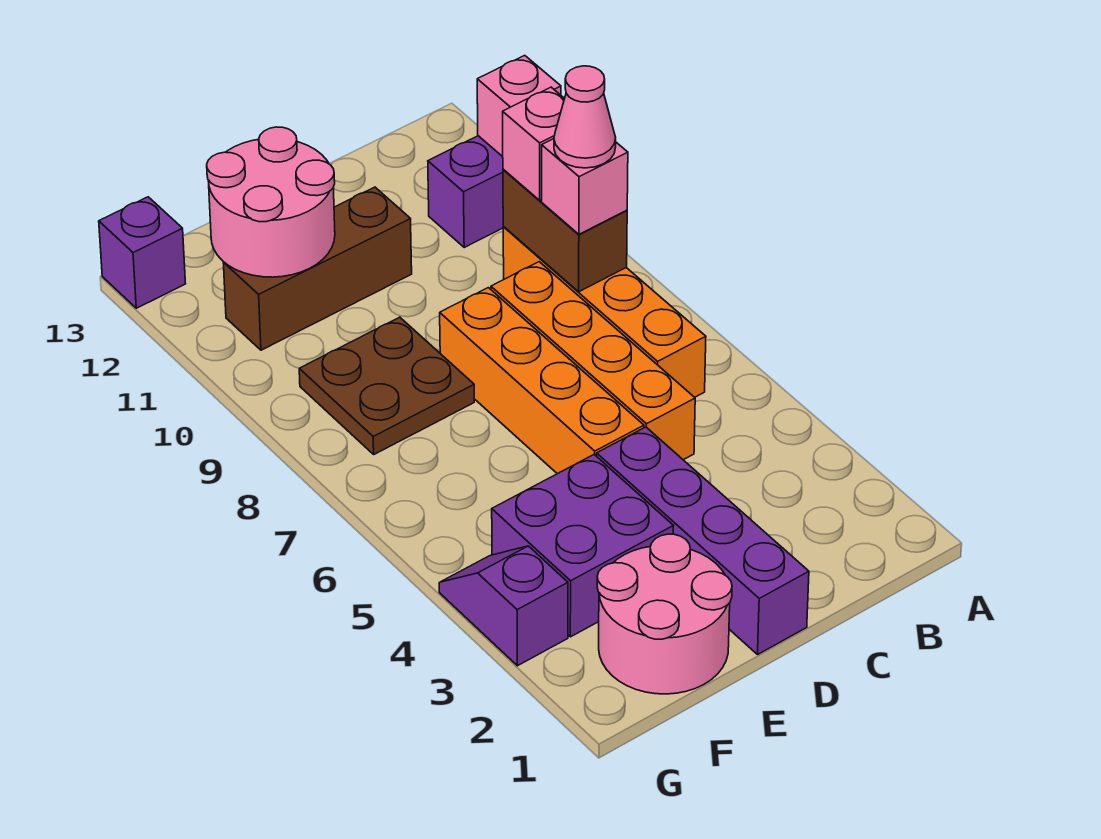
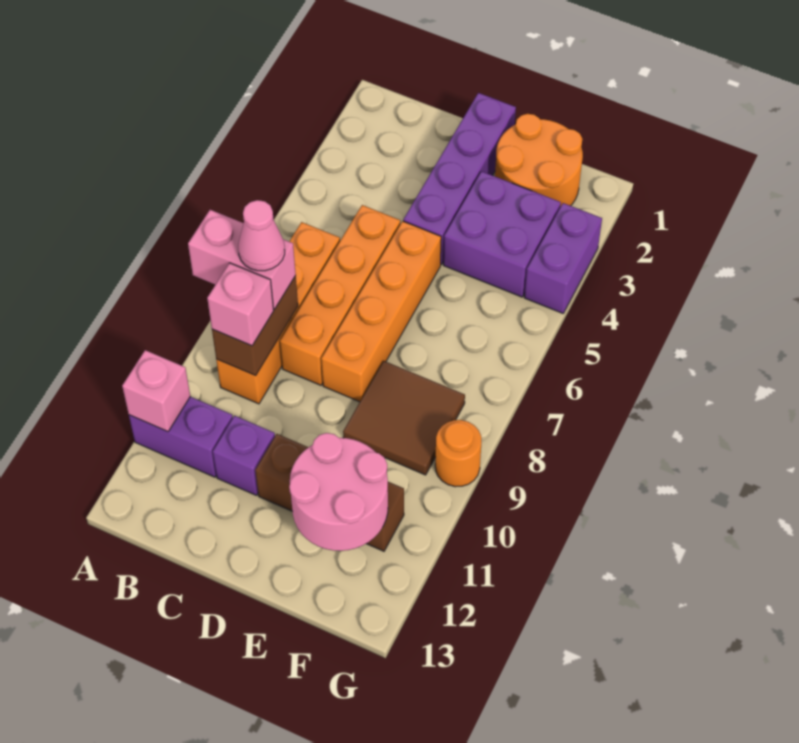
pink brick B8 level 3 -> pink brick A8:B8 level 3
pink round brick E1:F2 level 1 -> orange round brick E1:F2 level 1
brown plate E8:F9 level 1 -> brown tile E8:F9 level 1
purple slope G3:G4 level 1 top 3 -> purple brick G3:G4 level 1
none -> orange round brick G9 level 1
purple brick G13 level 1 -> purple brick C11 level 1

